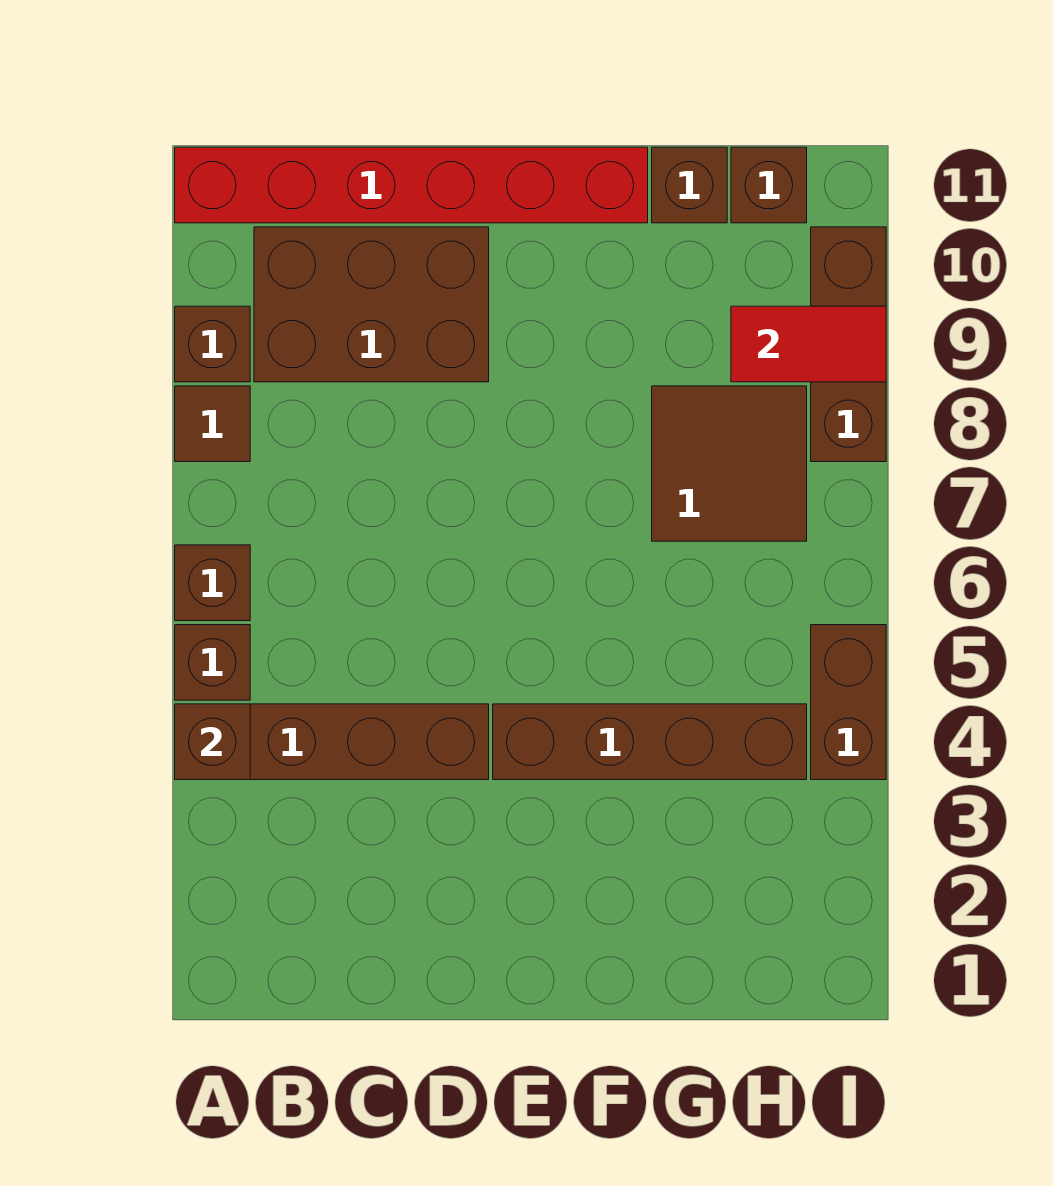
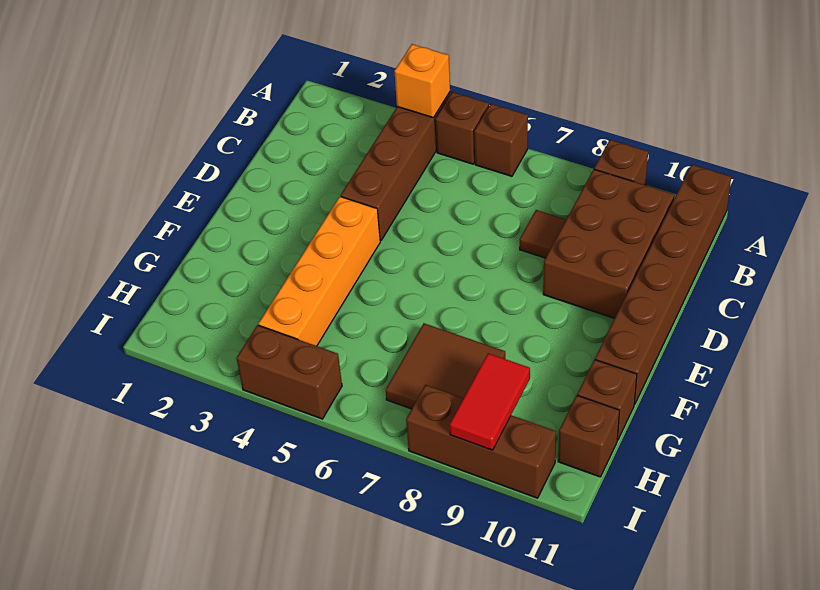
brown brick A4 level 2 -> orange brick A4 level 2
brown tile A8 level 1 -> brown tile C8 level 1
red brick A11:F11 level 1 -> brown brick A11:F11 level 1
brown brick E4:H4 level 1 -> orange brick E4:H4 level 1

